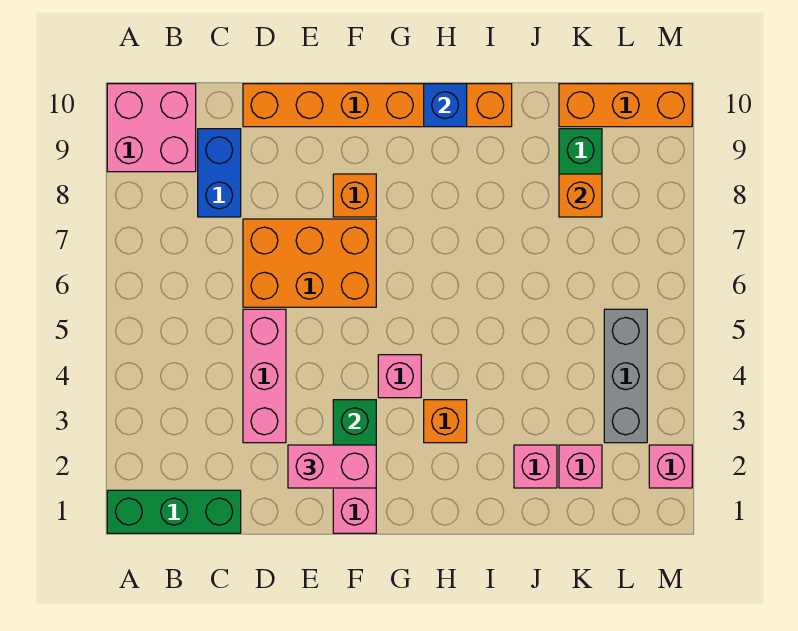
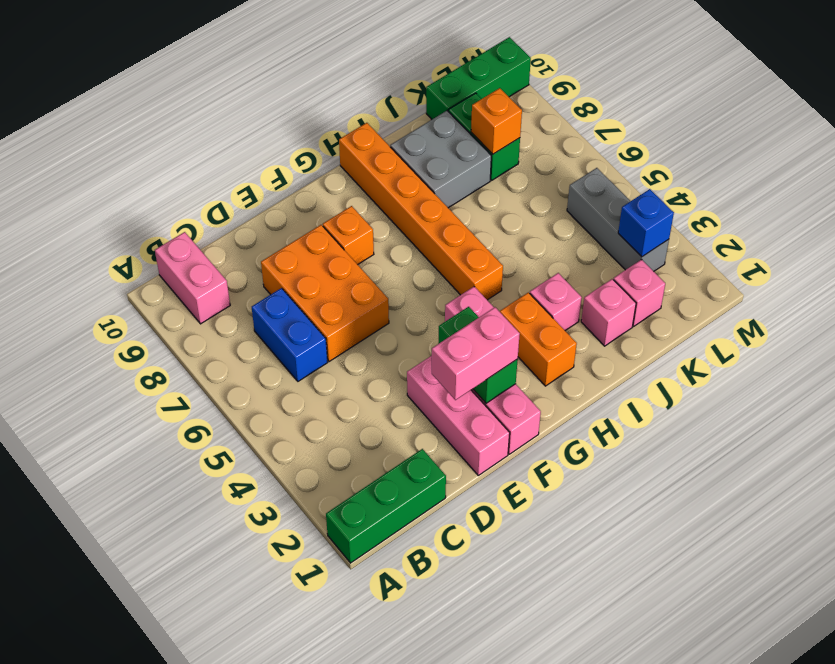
pink brick A9:B10 level 1 -> pink brick B9:B10 level 1
blue brick C8:C9 level 1 -> blue brick C6:C7 level 1
pink brick D3:D5 level 1 -> pink brick E1:E3 level 1
orange brick D6:F7 level 1 -> orange brick D6:E8 level 1
orange brick D10:I10 level 1 -> orange brick H5:H10 level 1
orange brick H3 level 1 -> orange brick H2:H3 level 1
blue brick H10 level 2 -> blue brick L3 level 2
none -> grey brick I8:J9 level 1
orange brick K10:M10 level 1 -> green brick K10:M10 level 1
pink brick M2 level 1 -> pink brick I3 level 1

